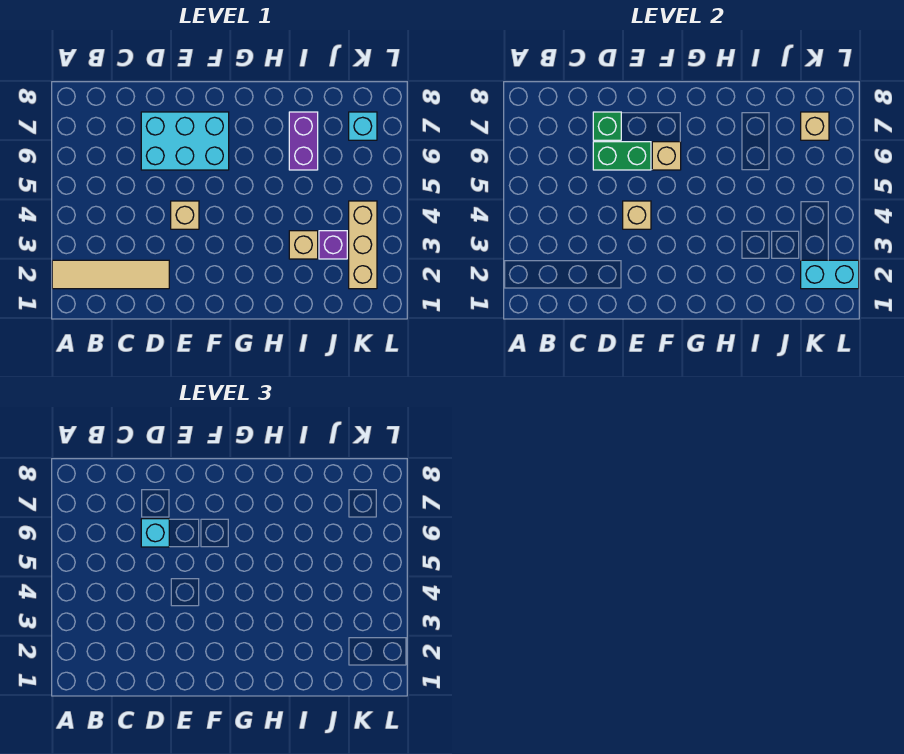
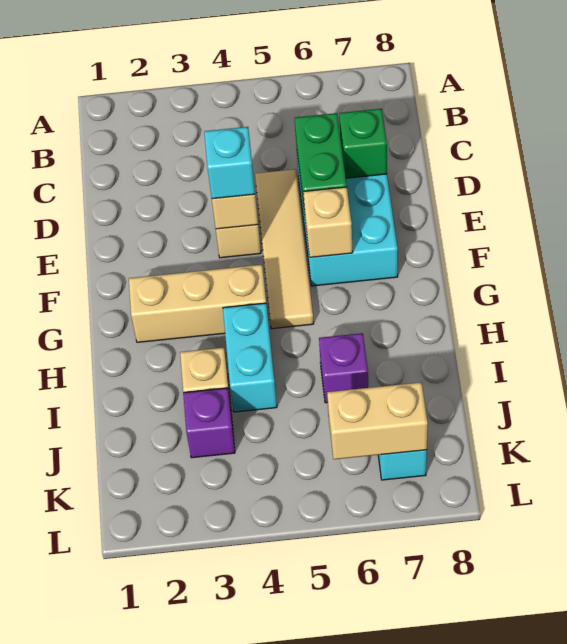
tan tile A2:D2 level 1 -> tan tile D5:G5 level 1
cyan brick D6 level 3 -> cyan brick E4 level 3
purple brick I6:I7 level 1 -> purple brick I6 level 1
tan brick K2:K4 level 1 -> tan brick G2:G4 level 1
cyan brick K2:L2 level 2 -> cyan brick H4:I4 level 1
tan brick K7 level 2 -> tan brick K6:K7 level 2

